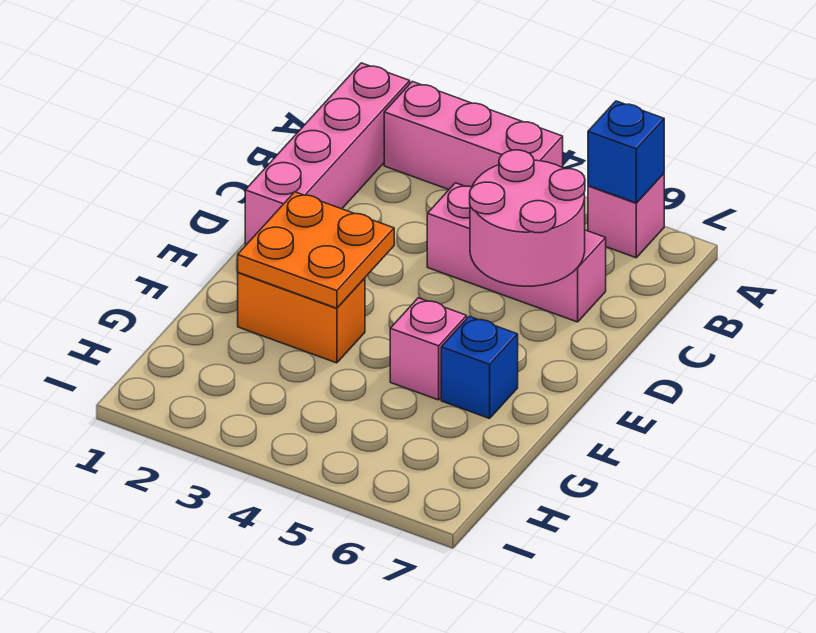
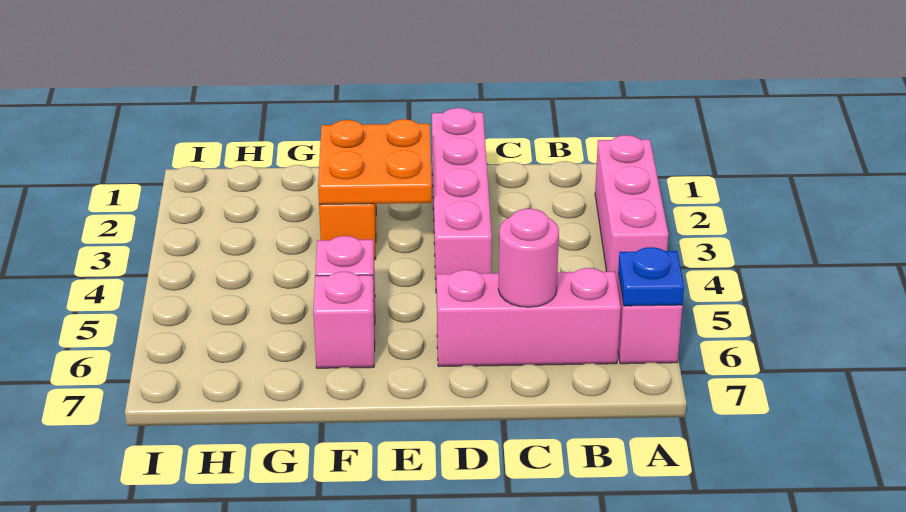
pink brick A1:D1 level 1 -> pink brick D1:D4 level 1
blue brick A6 level 2 -> blue plate A6 level 2
pink brick C4:C6 level 1 -> pink brick B6:D6 level 1
pink round brick C5:D6 level 2 -> pink round brick C6 level 2
blue brick F6 level 1 -> pink brick F6 level 1

